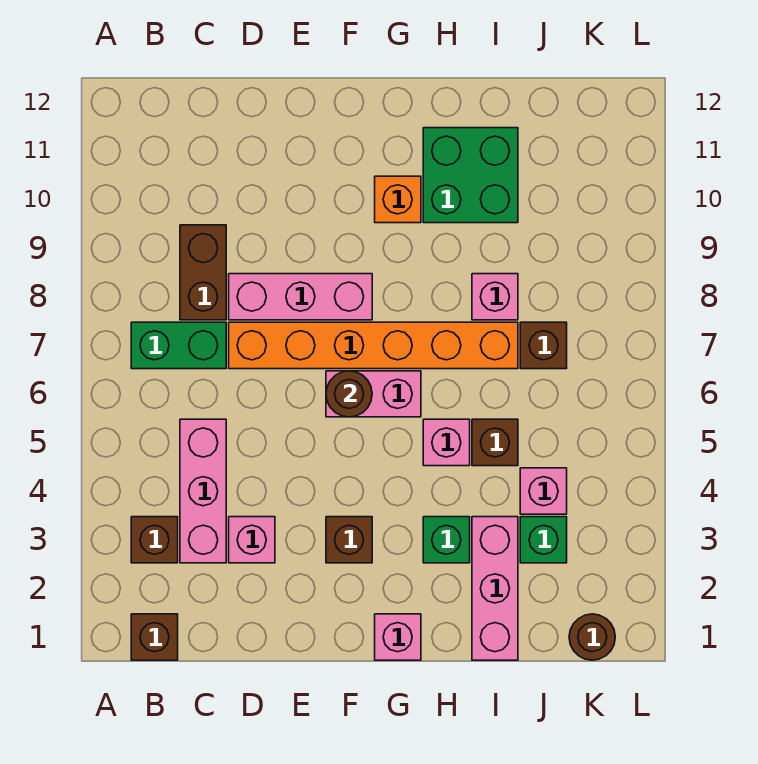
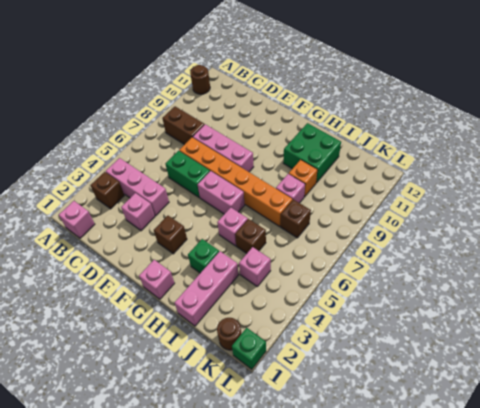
brown brick B1 level 1 -> pink brick B1 level 1
green brick B7:C7 level 1 -> green brick D6:E6 level 1
pink brick C3:C5 level 1 -> pink brick B4:D4 level 1
brown brick C8:C9 level 1 -> brown brick B8:C8 level 1
brown round brick F6 level 2 -> brown round brick A11 level 1
orange brick G10 level 1 -> orange brick I9 level 1
green brick J3 level 1 -> green brick L1 level 1

